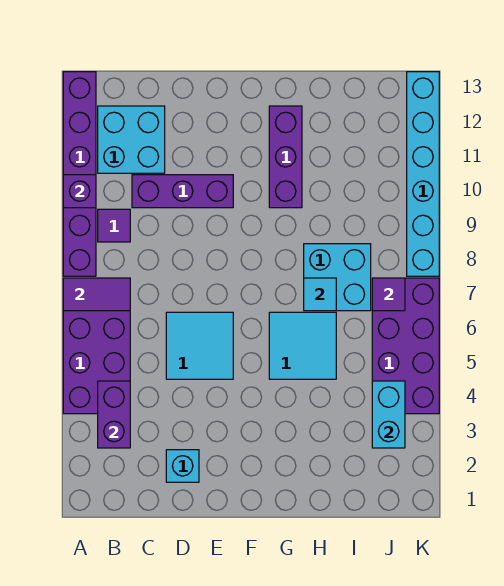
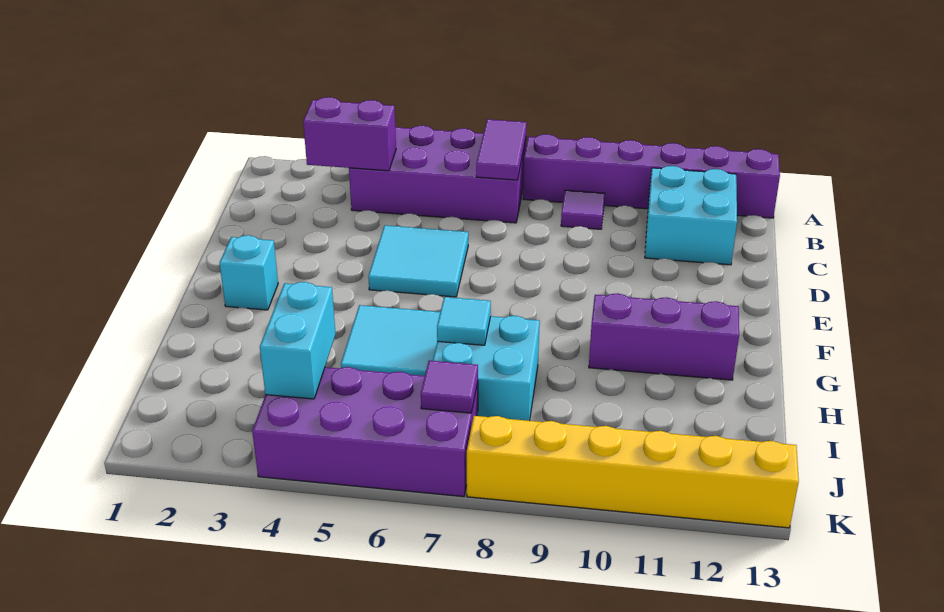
purple brick A10 level 2 -> none
purple brick C10:E10 level 1 -> none
cyan brick D2 level 1 -> cyan brick F2 level 1
cyan brick J3:J4 level 2 -> cyan brick I4:J4 level 2
cyan brick K8:K13 level 1 -> yellow brick K8:K13 level 1

